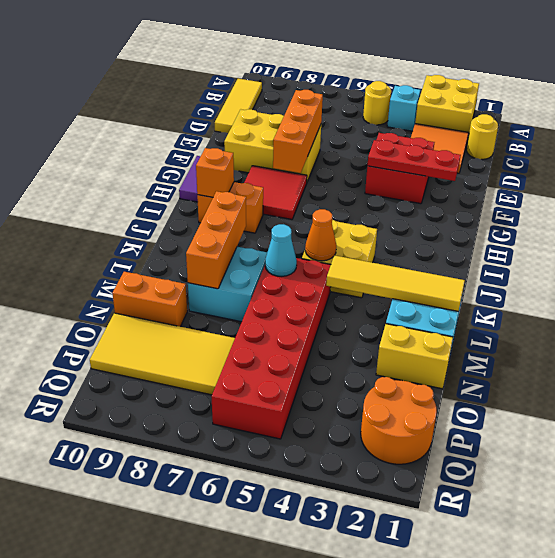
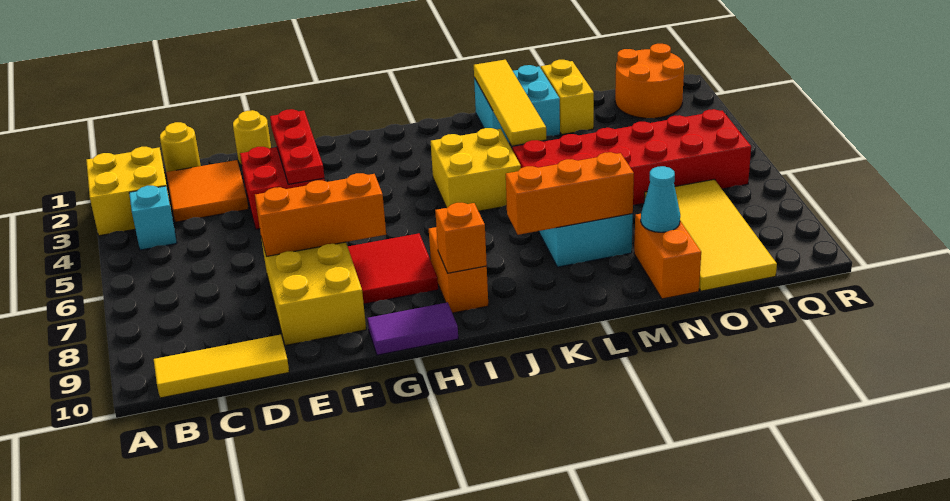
yellow round brick B5 level 1 -> yellow round brick E1 level 1
orange cone K5 level 2 -> none
cyan cone L6 level 2 -> cyan cone N9 level 2

